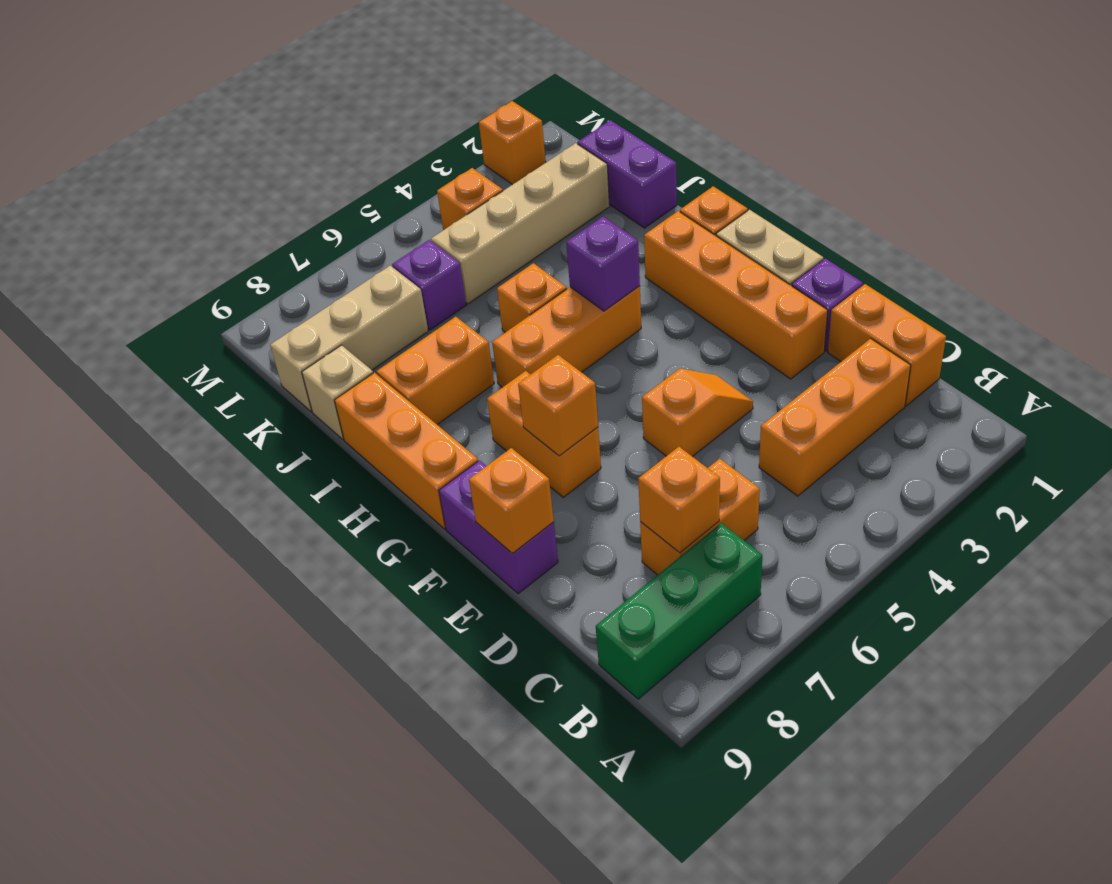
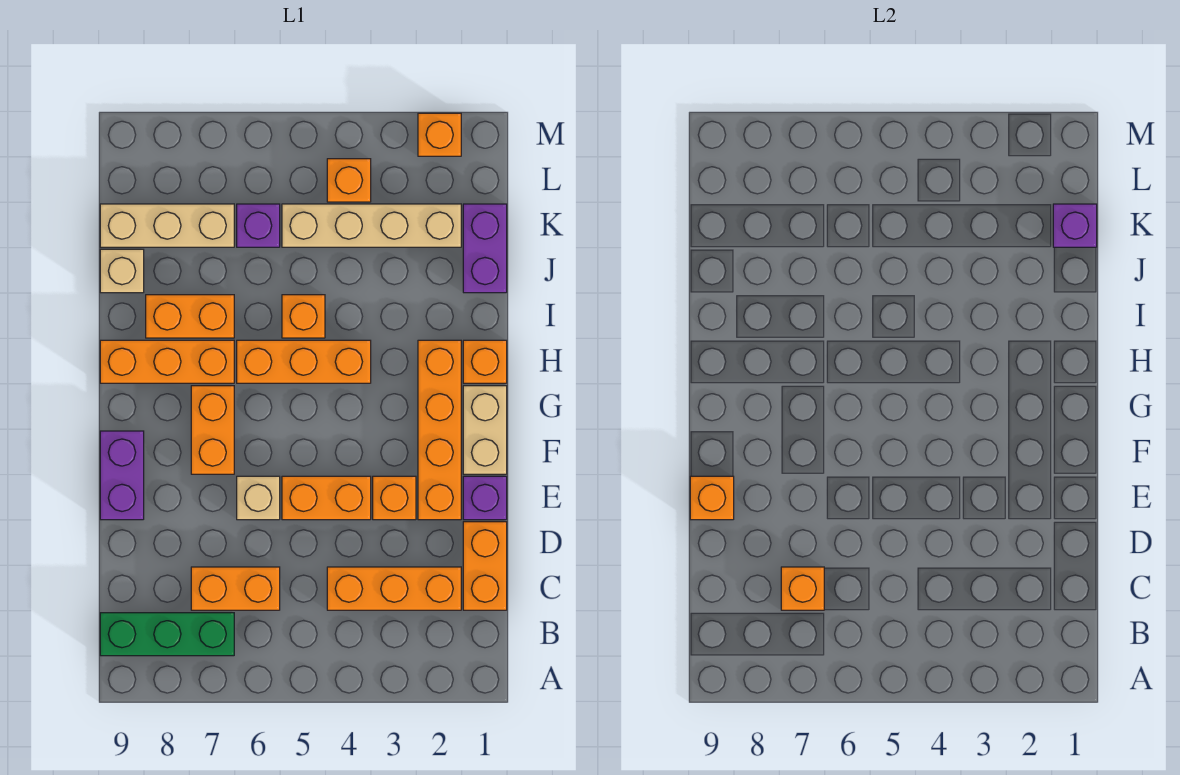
orange slope E4:E5 level 1 top 5 -> orange brick E4:E5 level 1
none -> tan brick E6 level 1
orange brick F7 level 2 -> orange brick E3 level 1
orange brick G9:I9 level 1 -> orange brick H7:H9 level 1
purple brick H4 level 2 -> purple brick K1 level 2

